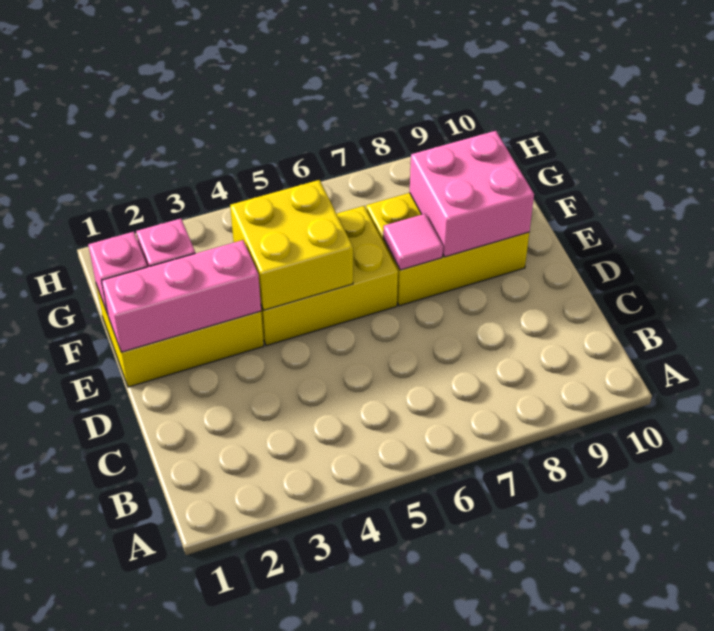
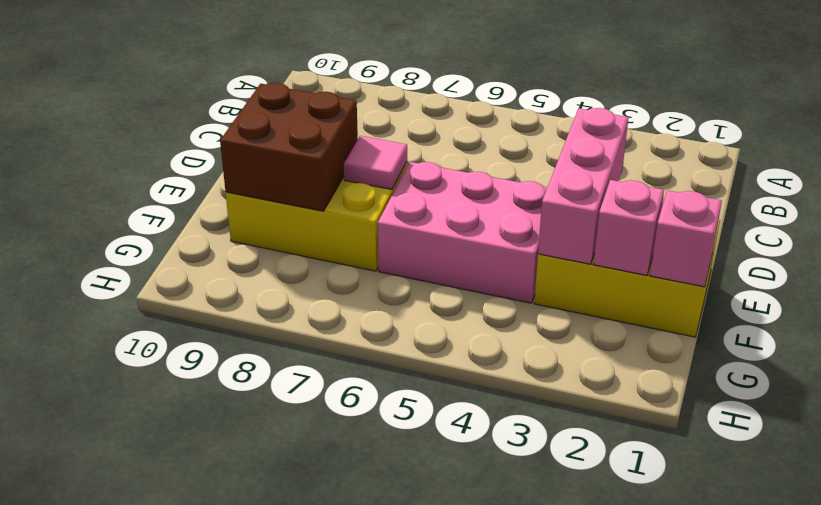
pink brick E1:E3 level 2 -> pink brick D3:F3 level 2
yellow brick E4:F6 level 1 -> pink brick E4:F6 level 1
yellow brick E4:F5 level 2 -> none
pink brick E8:F9 level 2 -> brown brick E8:F9 level 2

